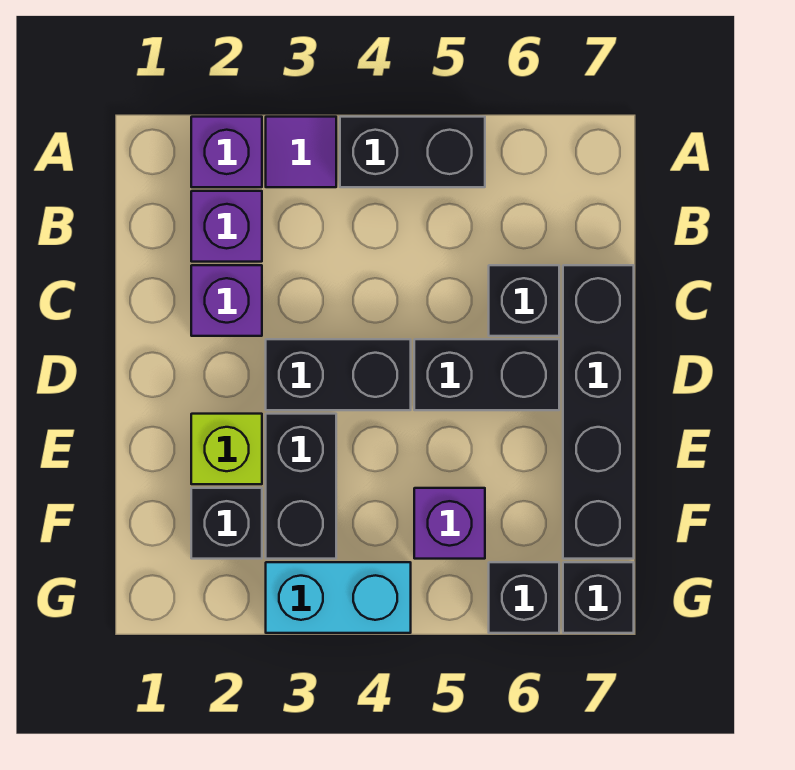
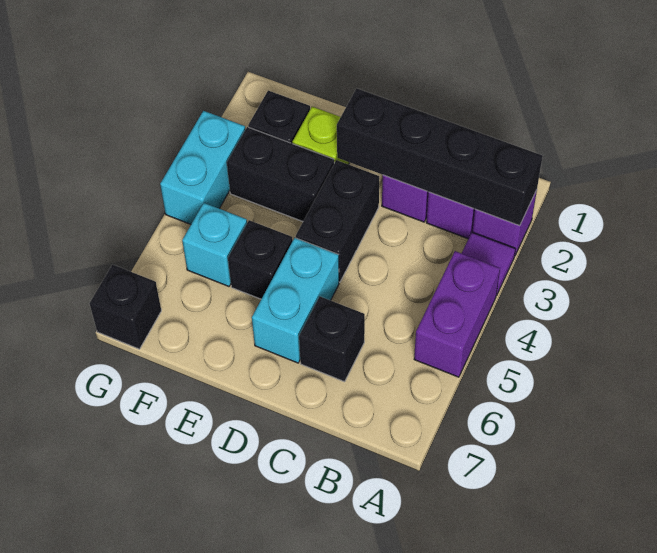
black brick A4:A5 level 1 -> purple brick A4:A5 level 1
black brick C7:F7 level 1 -> black brick A2:D2 level 2
black brick D5:D6 level 1 -> cyan brick D5:D6 level 1
purple brick F5 level 1 -> cyan brick F5 level 1
black brick G6 level 1 -> black brick E5 level 1

